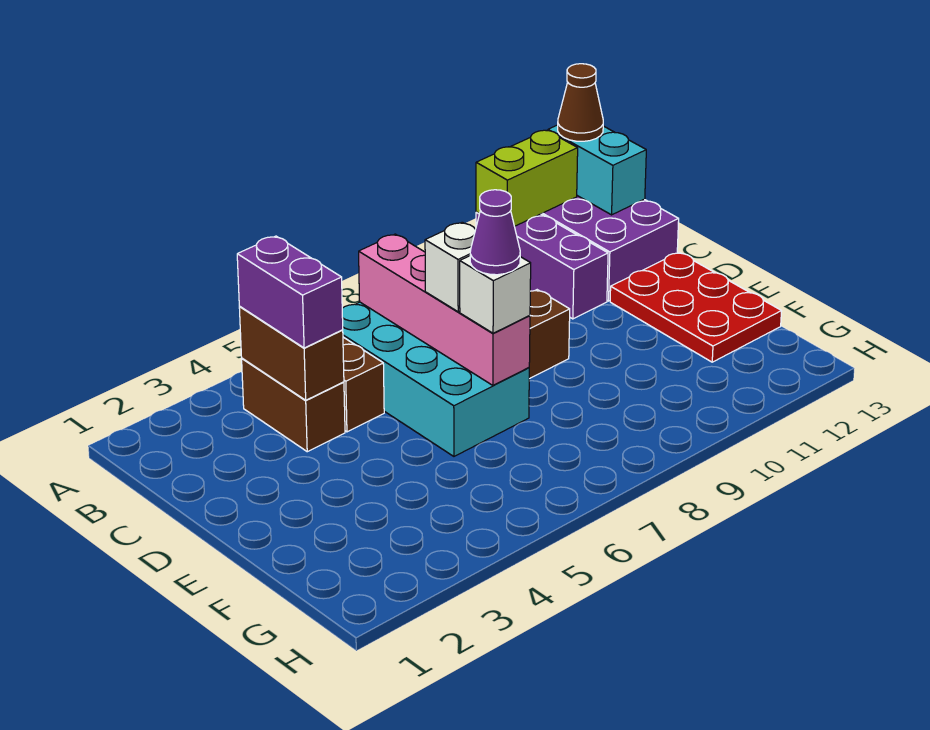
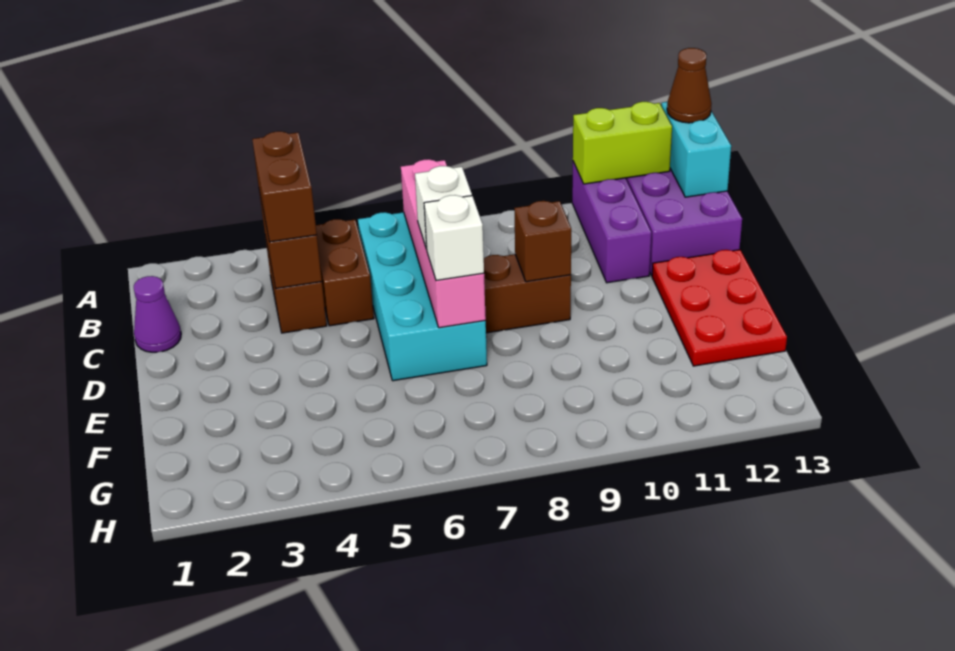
purple brick B4:C4 level 3 -> brown brick B4:C4 level 3
none -> brown brick D9 level 2
purple cone E7 level 4 -> purple cone C1 level 1

